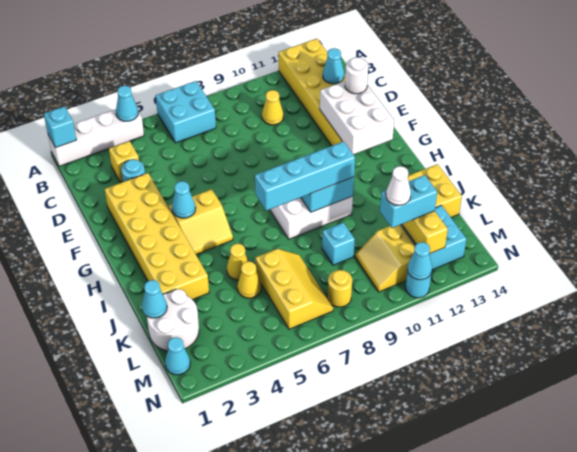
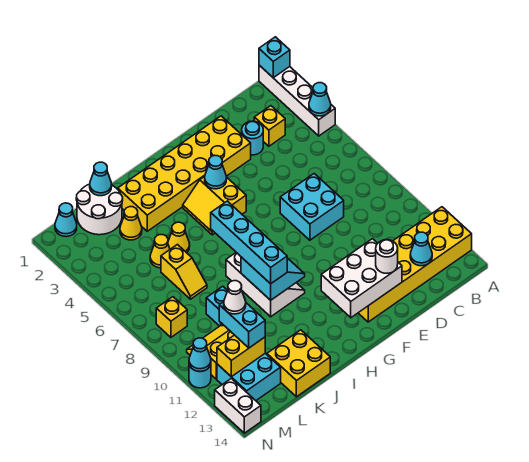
cyan brick A6:B7 level 1 -> cyan brick D7:E8 level 1
yellow cone C10 level 1 -> yellow cone K3 level 1
yellow slope K6:M7 level 1 top 6 -> yellow slope K6:K7 level 1 top 6
yellow round brick M8 level 1 -> yellow brick M8 level 1
none -> white brick N13:N14 level 1

